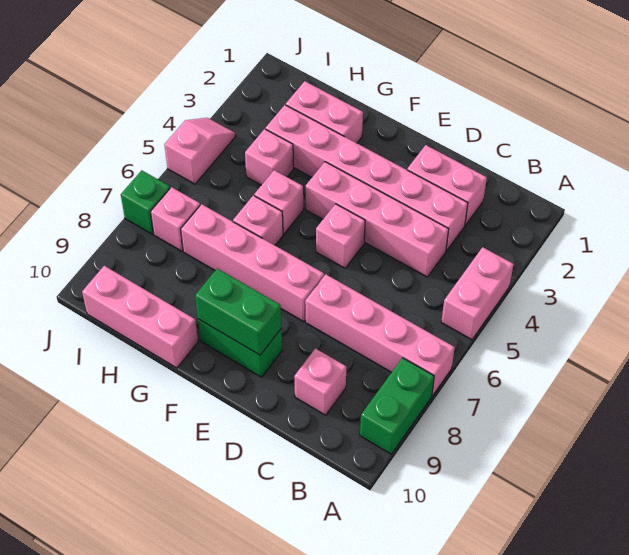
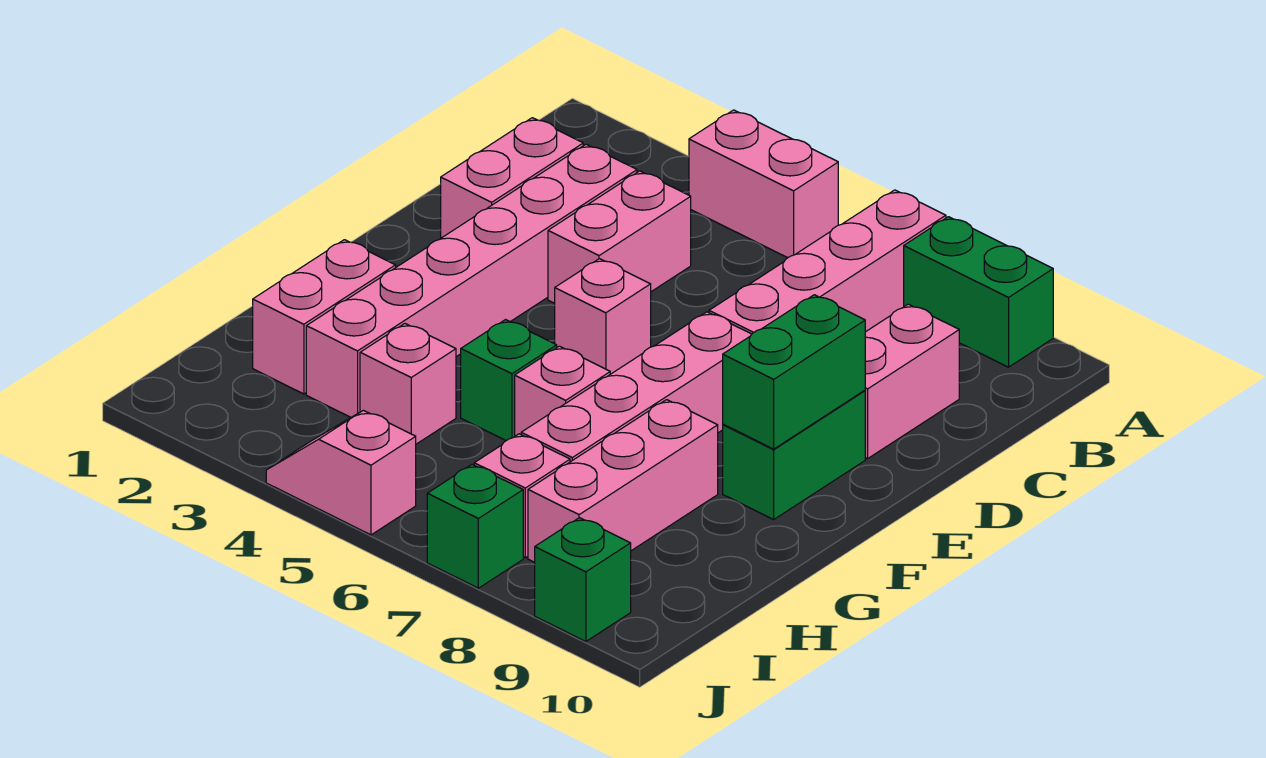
pink brick C4:F4 level 1 -> pink brick C4:D4 level 1
pink brick C9 level 1 -> pink brick C9:D9 level 1
pink brick G5 level 1 -> green brick G5 level 1
pink brick G10:I10 level 1 -> pink brick G8:I8 level 1
none -> green brick J9 level 1

